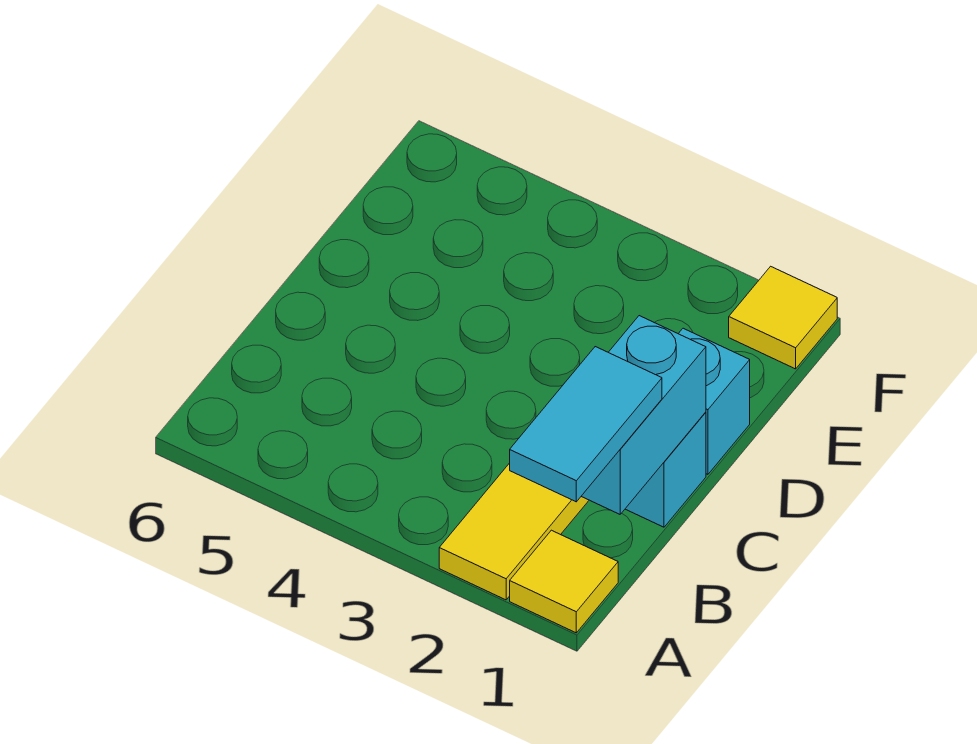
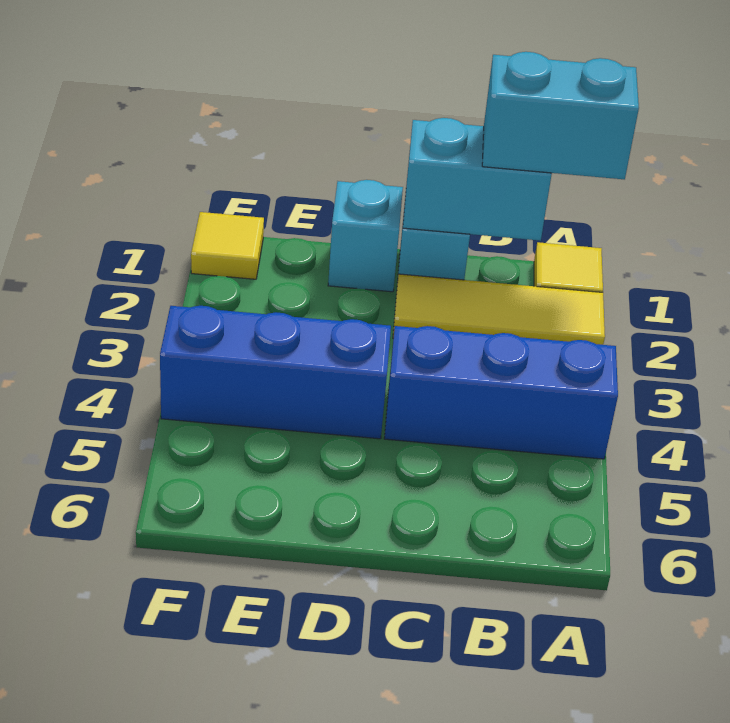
cyan tile A1:B1 level 3 -> cyan brick A1:B1 level 3
none -> blue brick A4:C4 level 1
none -> blue brick D4:F4 level 1

